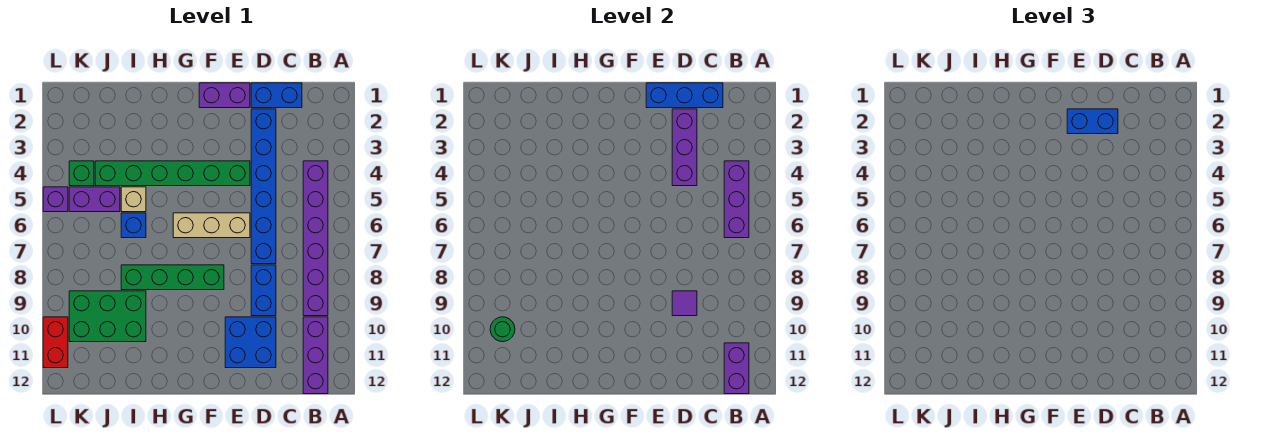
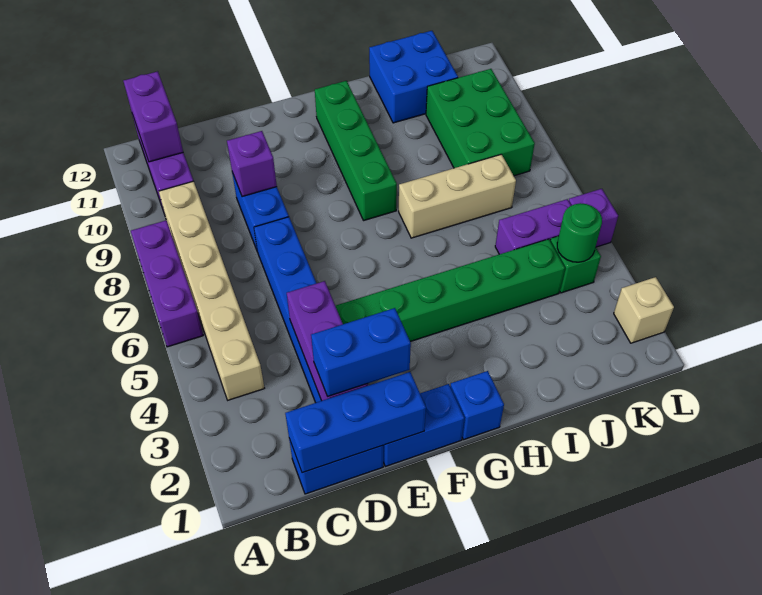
purple brick B4:B9 level 1 -> tan brick B4:B9 level 1
purple brick B4:B6 level 2 -> purple brick A6:A8 level 1
purple tile D9 level 2 -> purple brick D9 level 2
blue brick D10:E11 level 1 -> blue brick I11:J12 level 1
purple brick E1:F1 level 1 -> blue brick E1:F1 level 1
tan brick E6:G6 level 1 -> tan brick H7:J7 level 1
green brick F8:I8 level 1 -> green brick G8:G11 level 1
tan brick I5 level 1 -> tan brick L2 level 1
blue brick I6 level 1 -> blue brick G1 level 1
green brick I9:K10 level 1 -> green brick J8:K10 level 1
green round brick K10 level 2 -> green round brick K4 level 2
red brick L10:L11 level 1 -> none

